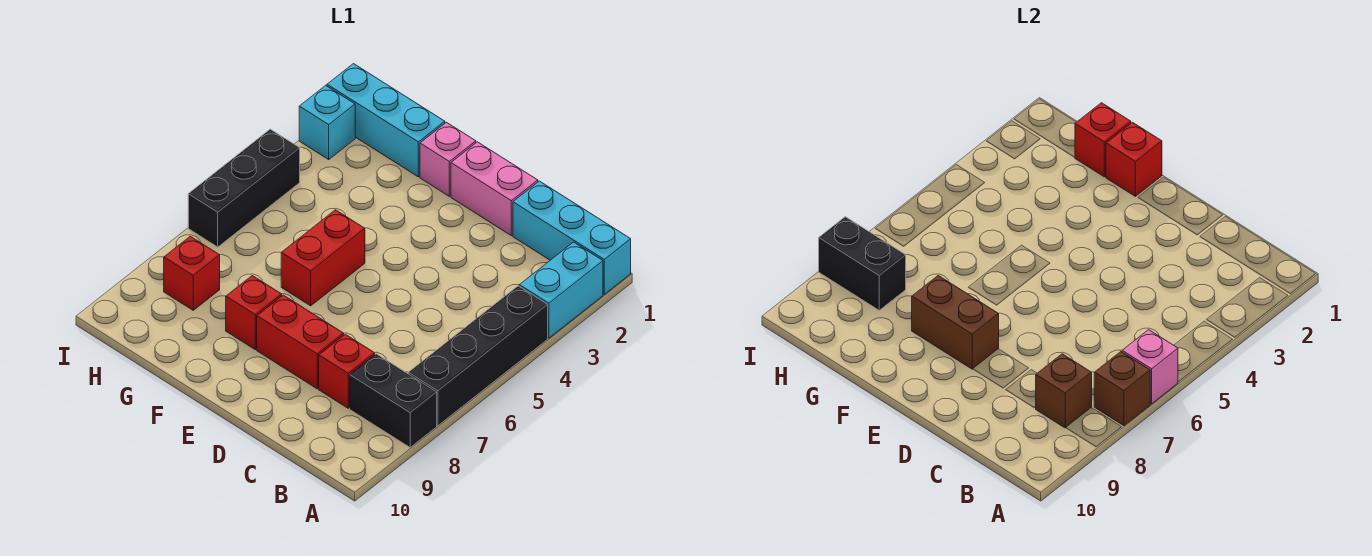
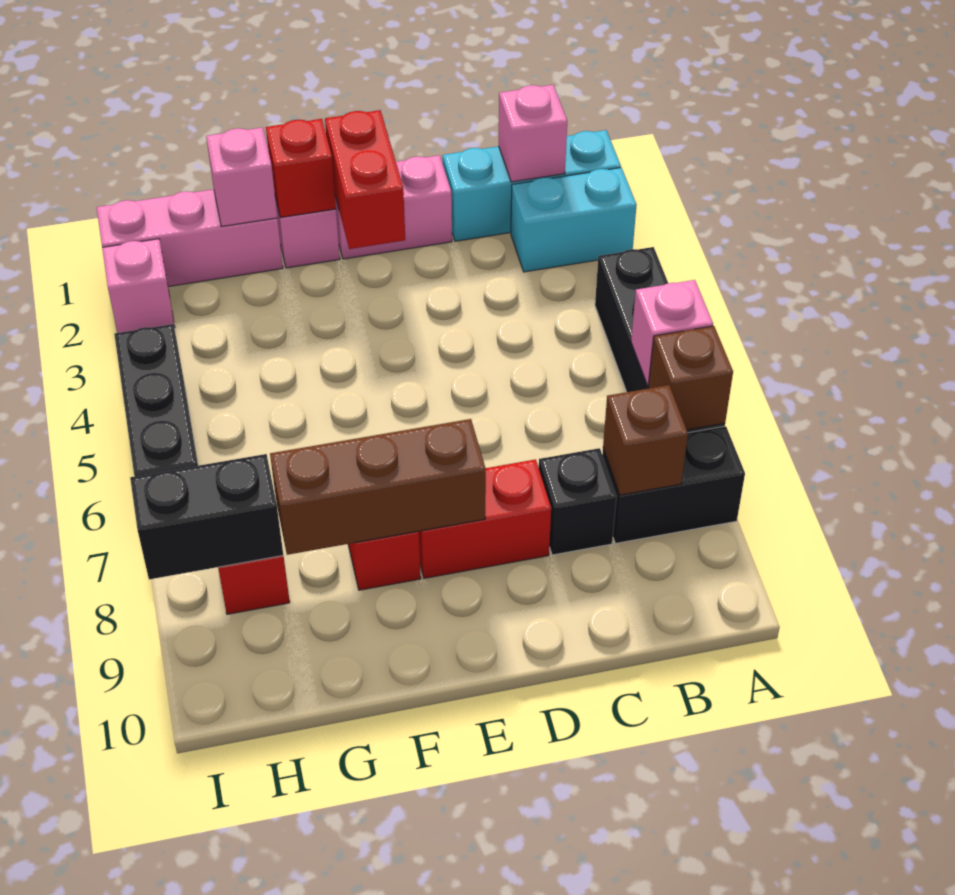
cyan brick A2:A3 level 1 -> cyan brick A2:B2 level 1
none -> pink brick B1 level 2
red brick C8 level 1 -> black brick C8 level 1
brown brick E8:F8 level 2 -> brown brick E8:G8 level 2
red brick F5:F6 level 1 -> red brick E1:E2 level 2
cyan brick G1:I1 level 1 -> pink brick G1:I1 level 1
red brick G1 level 2 -> pink brick G1 level 2
cyan brick I2 level 1 -> pink brick I2 level 1

